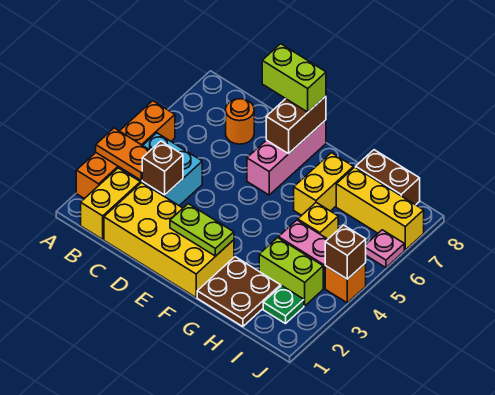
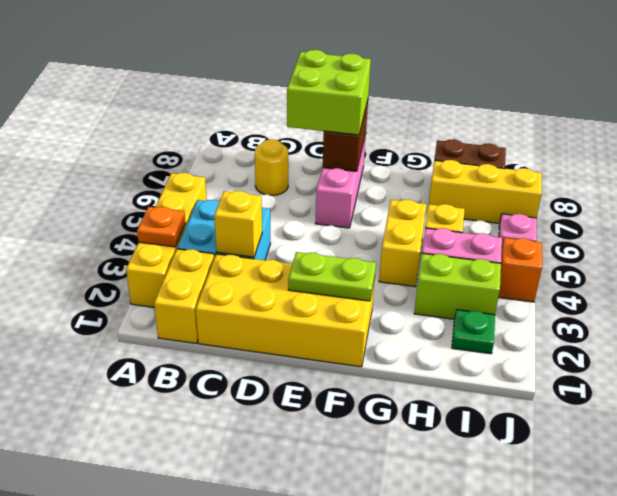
orange brick A2:A5 level 1 -> yellow brick A2:A5 level 1
orange plate A3:B3 level 2 -> orange plate A3 level 2
brown brick C3 level 2 -> yellow brick C3 level 2
orange round brick C7 level 1 -> yellow round brick C7 level 1
lime brick D8:E8 level 3 -> lime brick D7:E8 level 3
brown plate G1:H2 level 1 -> none
yellow brick G6:G7 level 1 -> yellow brick G4:G5 level 1
brown brick J4 level 2 -> none

